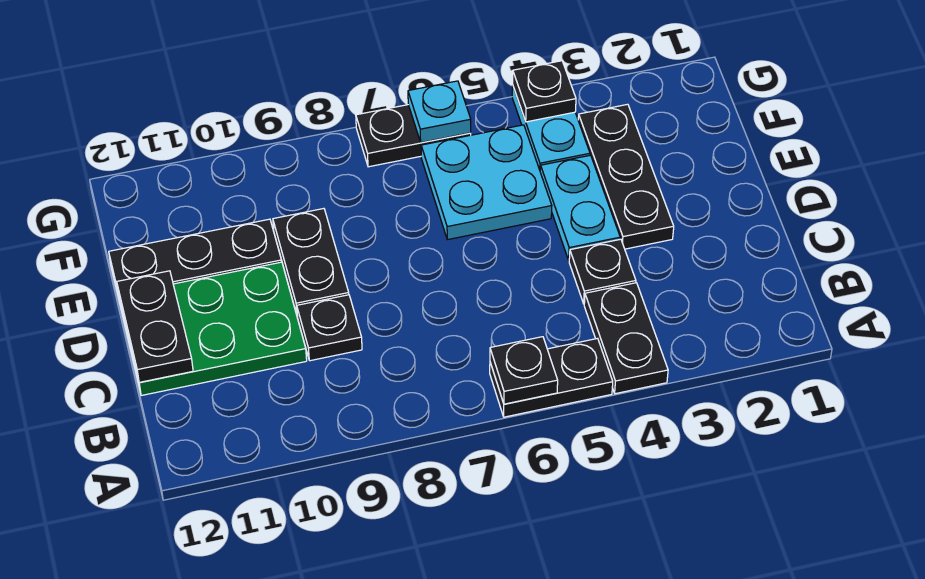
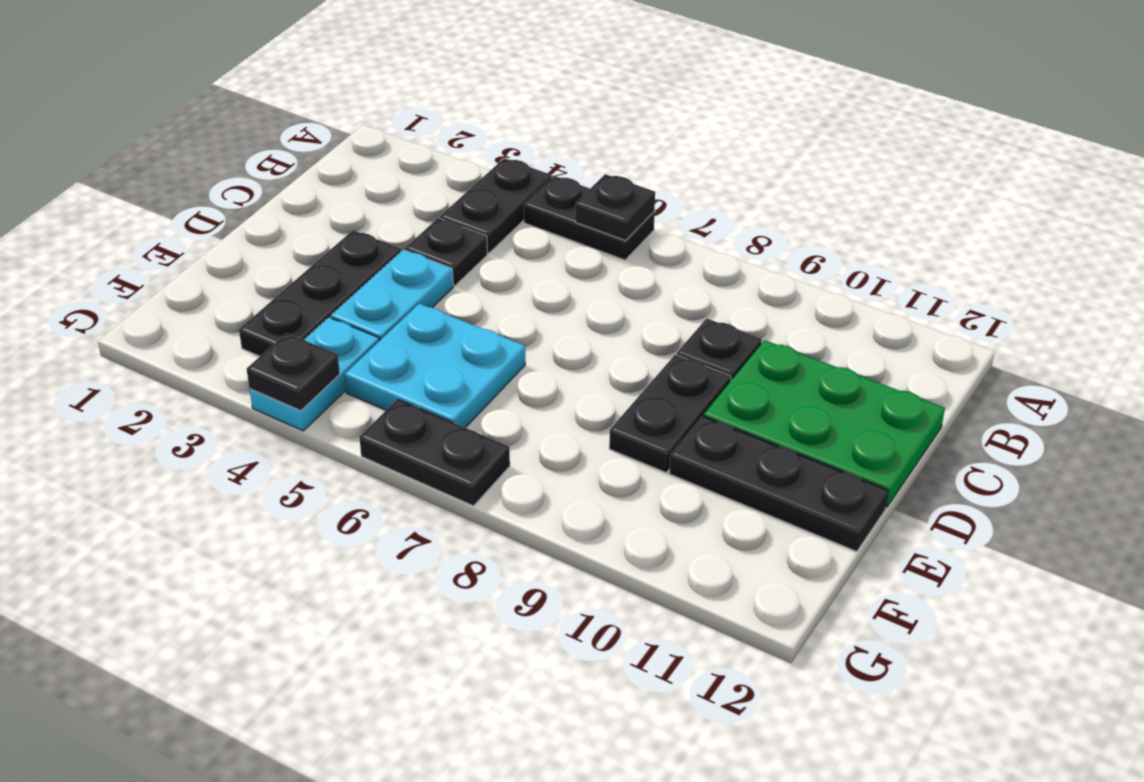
black plate C12:D12 level 2 -> none
cyan plate G6 level 2 -> none

